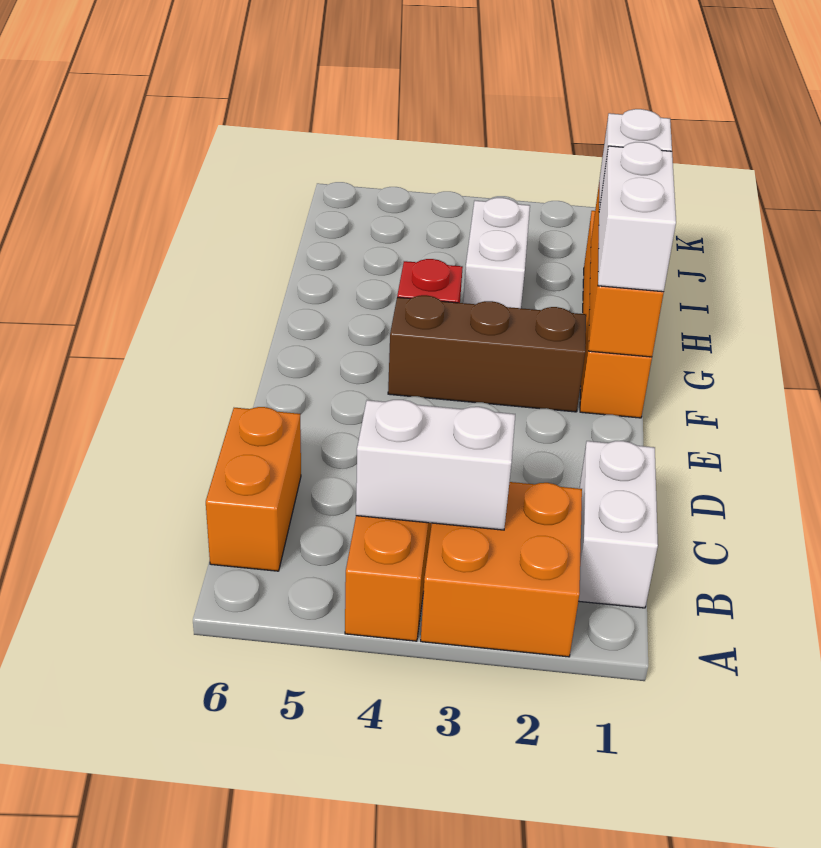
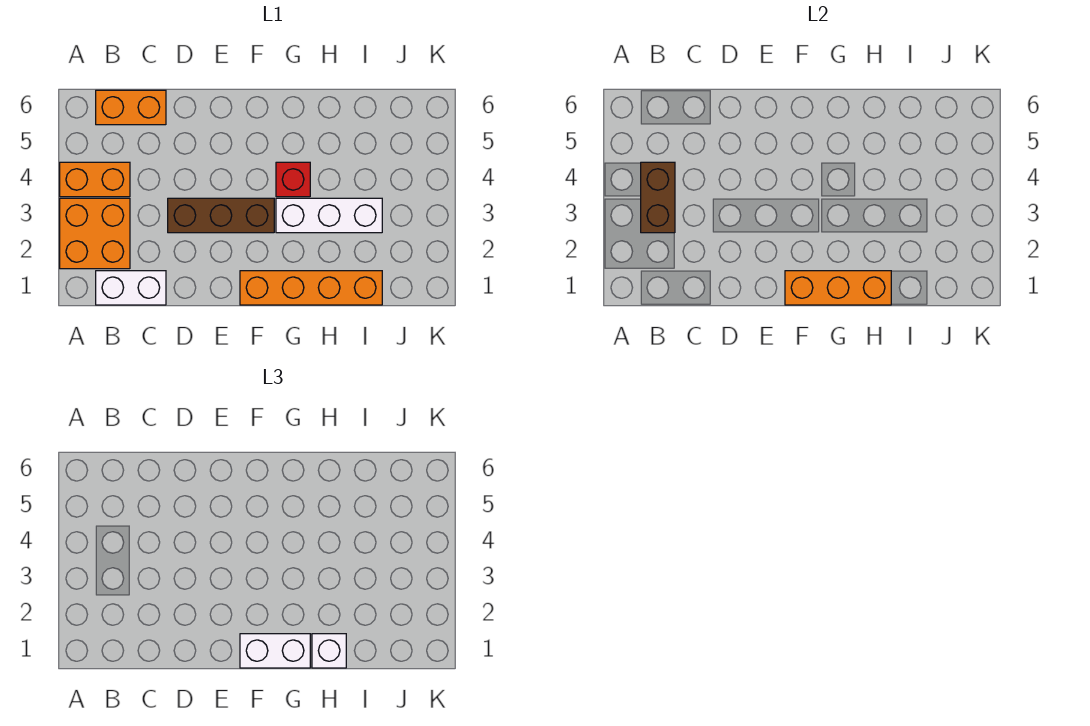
white brick B3:B4 level 2 -> brown brick B3:B4 level 2
brown brick F2:F4 level 1 -> brown brick D3:F3 level 1
white brick H3:I3 level 1 -> white brick G3:I3 level 1

